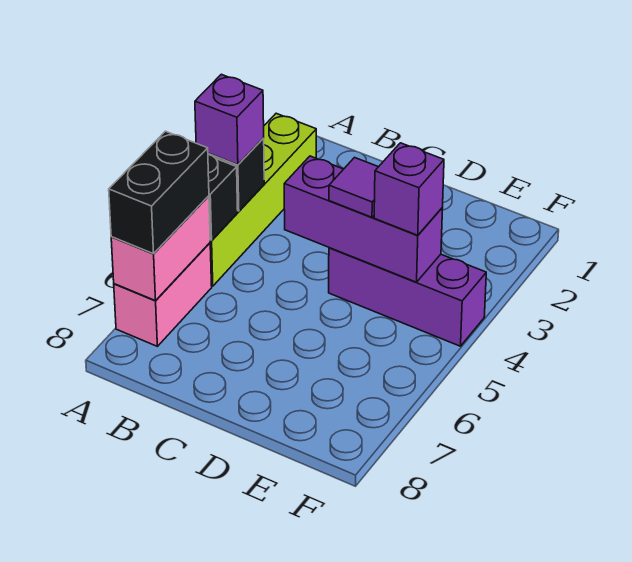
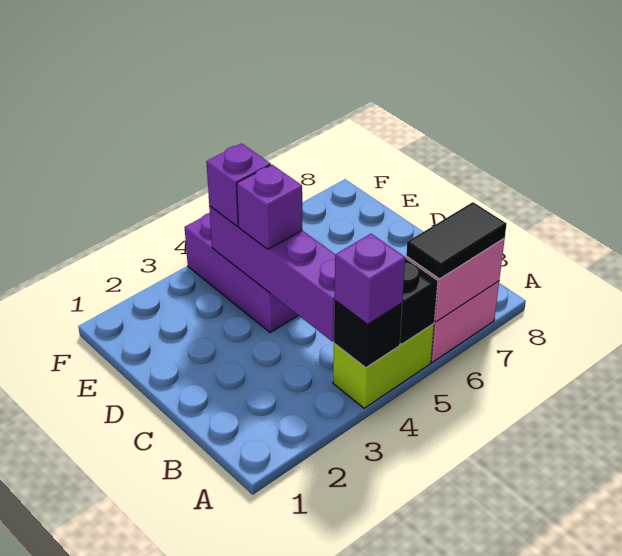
lime brick A2:A5 level 1 -> lime brick A4:A5 level 1
black brick A6:A7 level 3 -> black tile A6:A7 level 3
purple brick C4:E4 level 2 -> purple brick B4:E4 level 2
purple tile D4 level 3 -> purple brick D4 level 3

